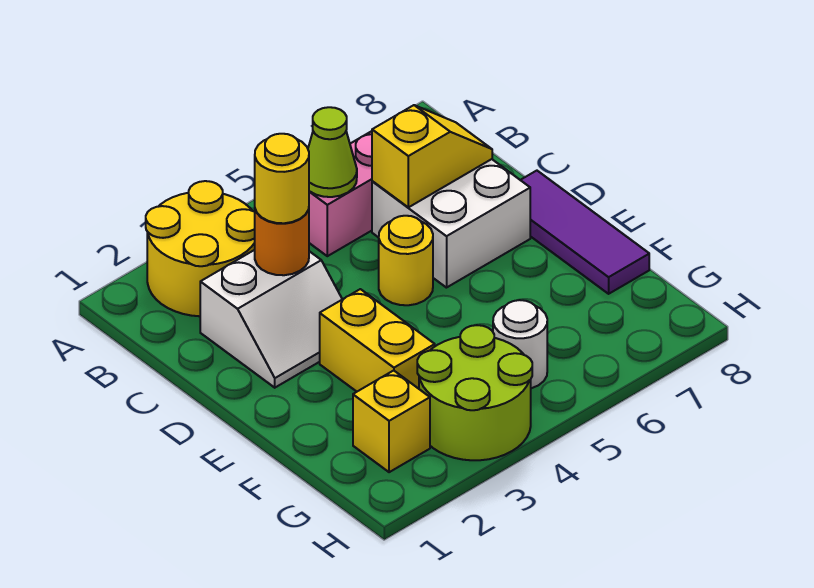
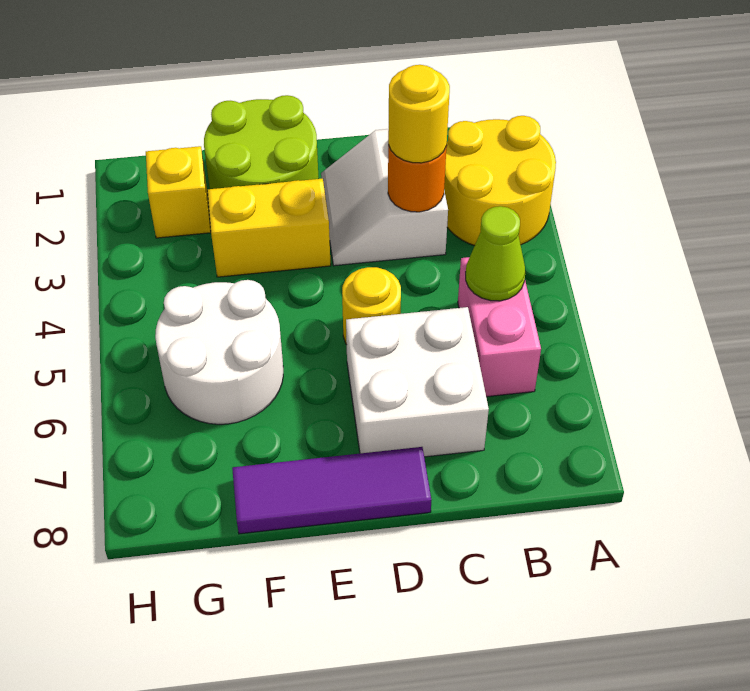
yellow slope C6:C7 level 2 top 6 -> none
lime round brick G3:H4 level 1 -> lime round brick E1:F2 level 1
white round brick G5 level 1 -> white round brick F5:G6 level 1

